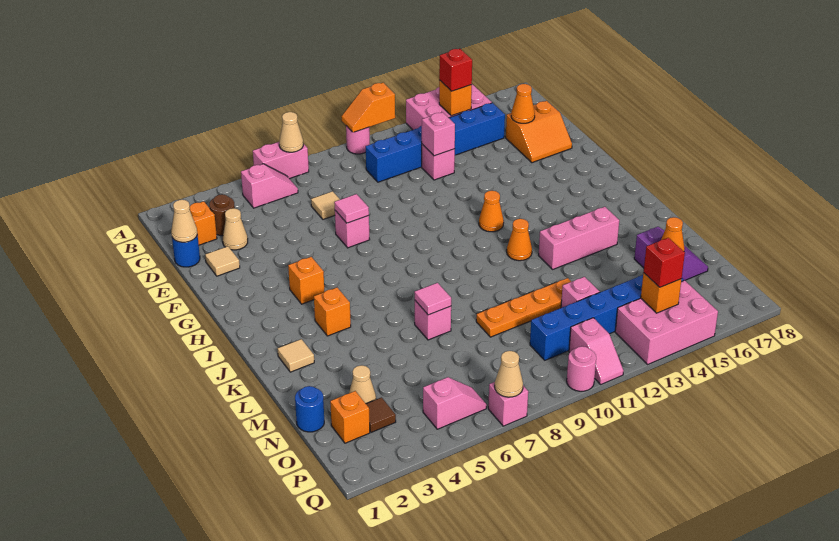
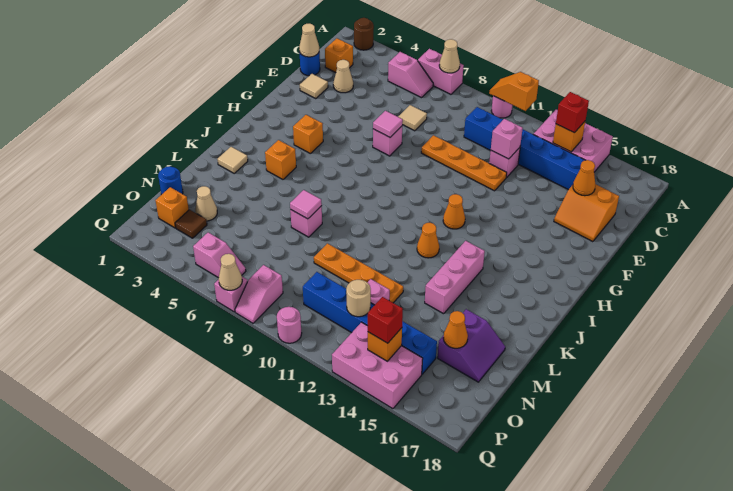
brown round brick C3 level 1 -> brown round brick A2 level 1
none -> orange plate E9:E12 level 1
pink brick K13:K15 level 1 -> pink brick J14:L14 level 1
none -> tan round brick O12 level 2
pink slope P11:Q11 level 1 top P -> pink slope P8:Q8 level 1 top P

